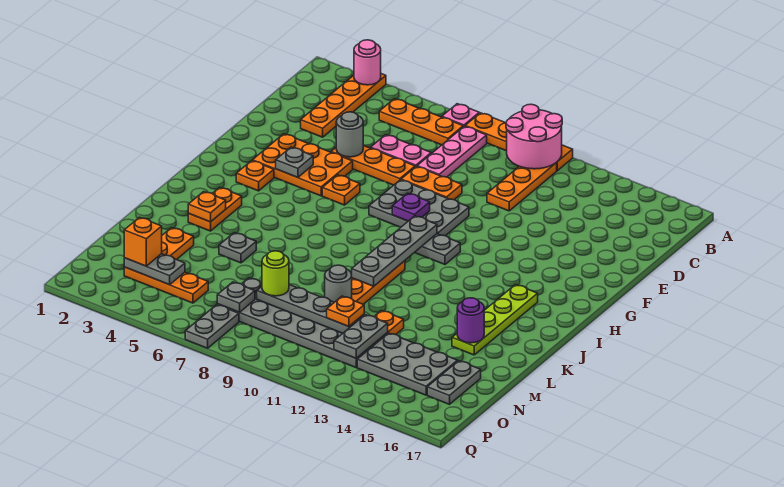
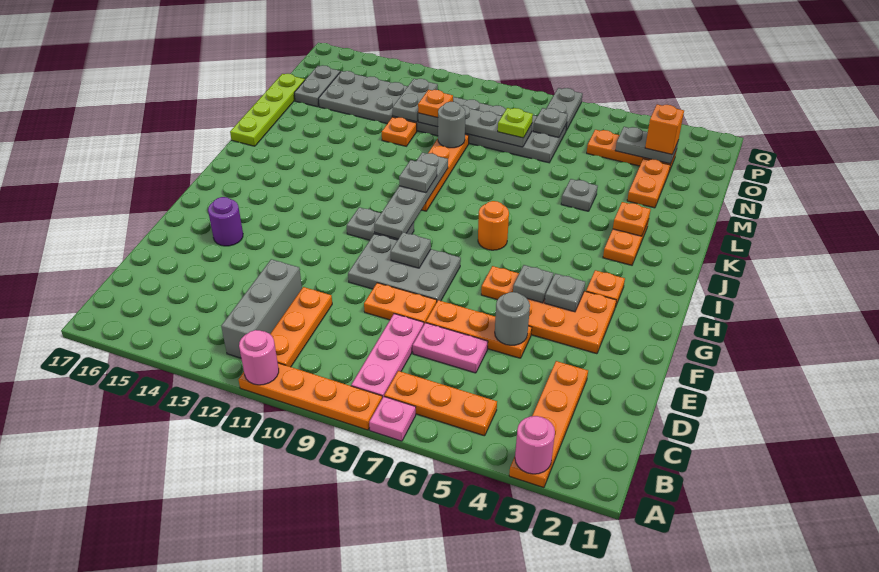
pink round brick A10:B11 level 2 -> pink round brick A11 level 2
none -> grey brick B12:D12 level 1
none -> grey plate G5 level 2
purple plate G9 level 2 -> grey plate G9 level 2
none -> orange round brick I7 level 1
lime plate I15:L15 level 1 -> lime plate K17:N17 level 1
none -> grey plate J10 level 3
purple round brick L15 level 2 -> purple round brick F15 level 1
lime round brick N8 level 3 -> lime plate N8 level 3

